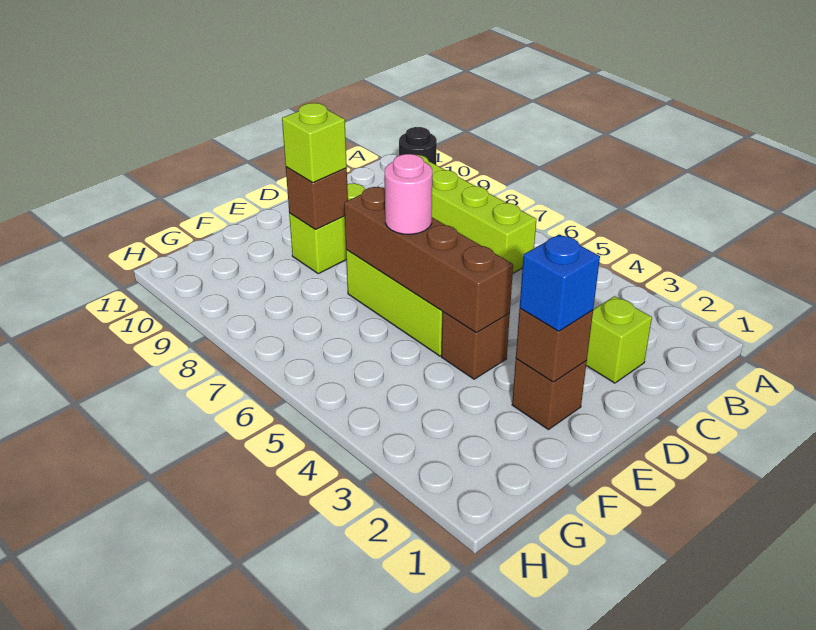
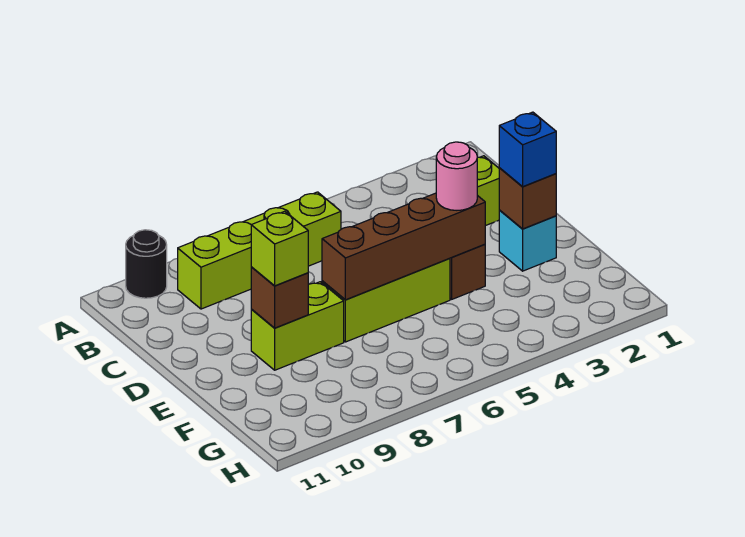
lime brick D9:E9 level 1 -> lime brick E8:E9 level 1
brown brick E2 level 1 -> cyan brick E2 level 1
pink round brick E6 level 3 -> pink round brick E4 level 3

